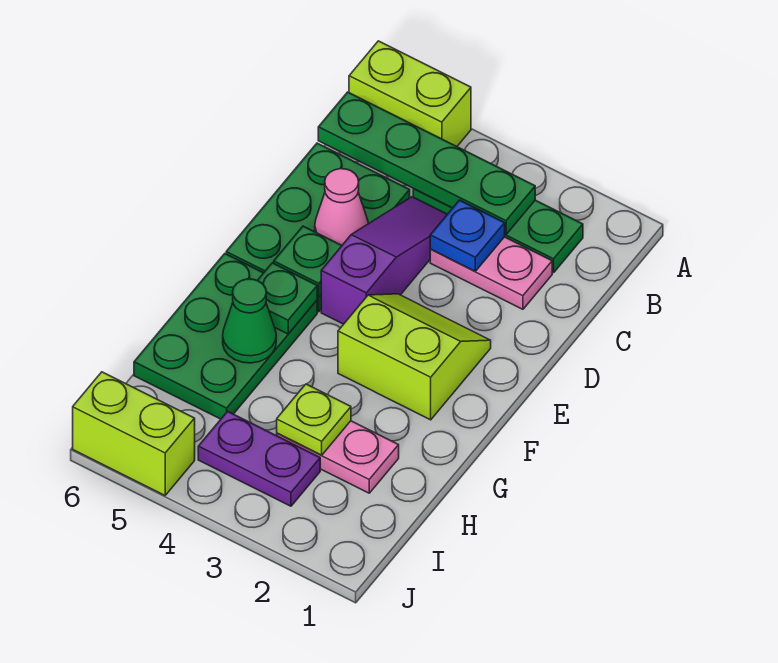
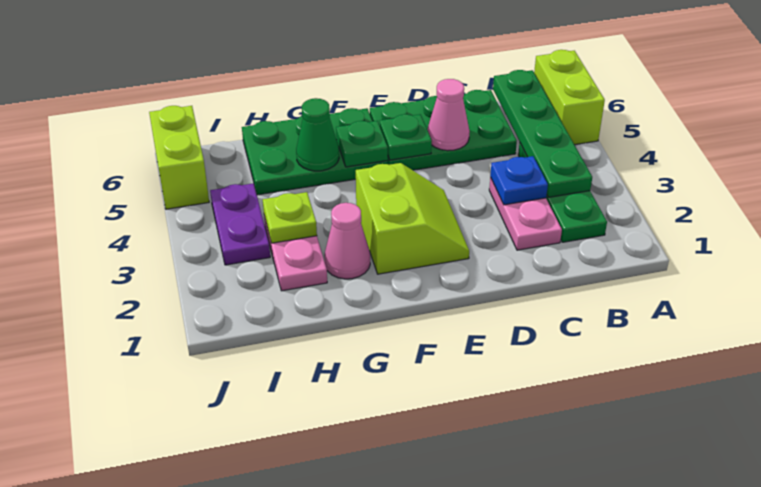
purple slope C4:E4 level 1 top E -> none
none -> pink cone G2 level 1

